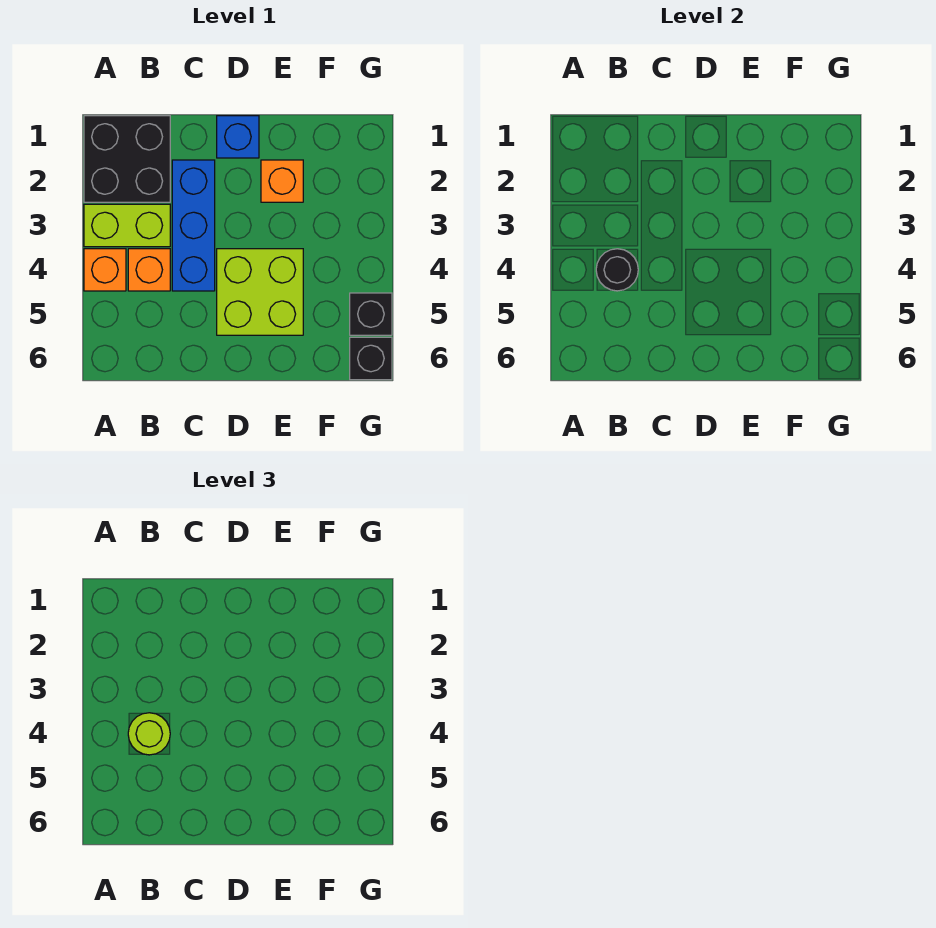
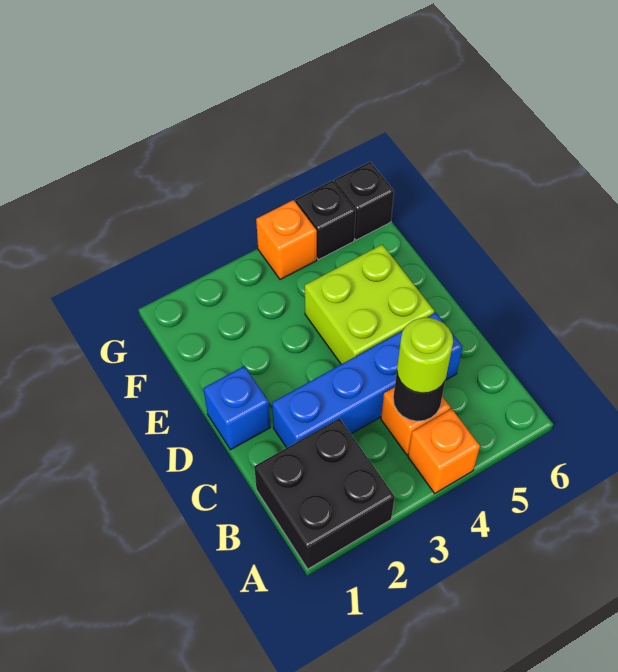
lime brick A3:B3 level 1 -> none
blue brick C2:C4 level 1 -> blue brick C2:C5 level 1
orange brick E2 level 1 -> orange brick G4 level 1

